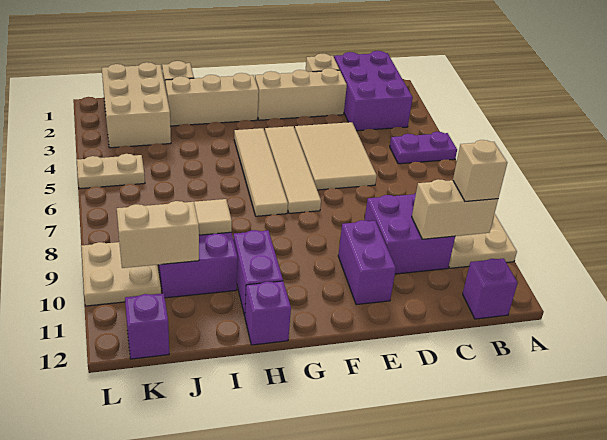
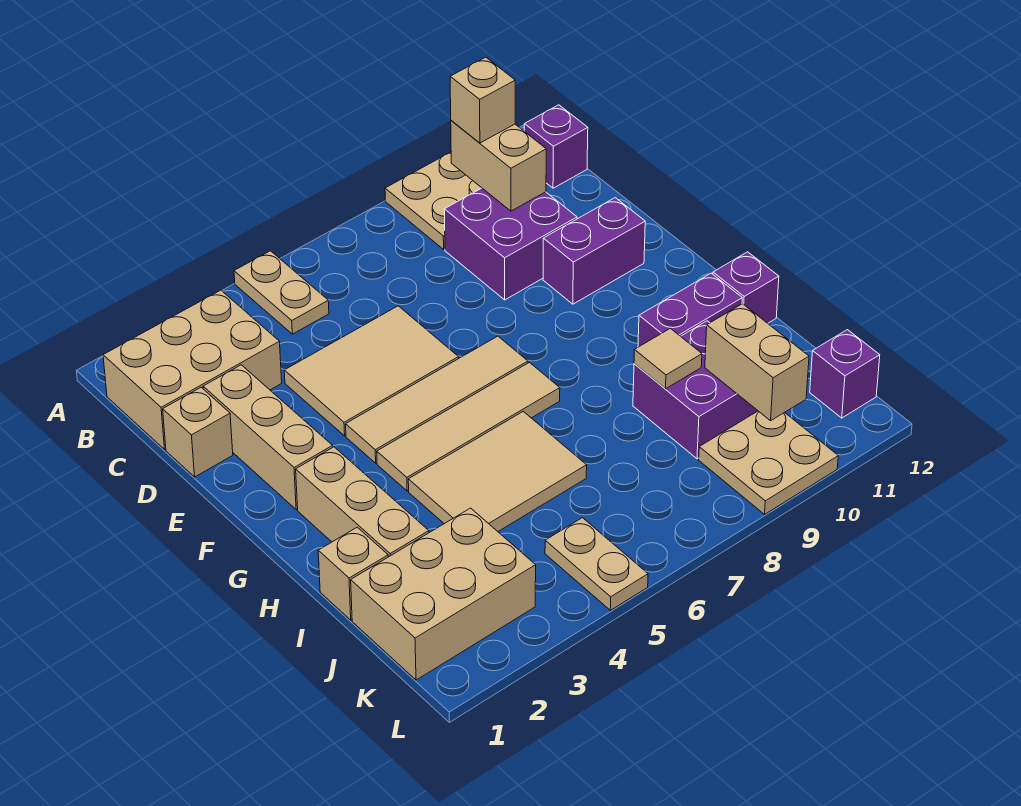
purple plate A5:B5 level 1 -> tan plate A5:B5 level 1
purple brick B1:C3 level 1 -> tan brick B1:C3 level 1
none -> tan tile H4:I6 level 1

